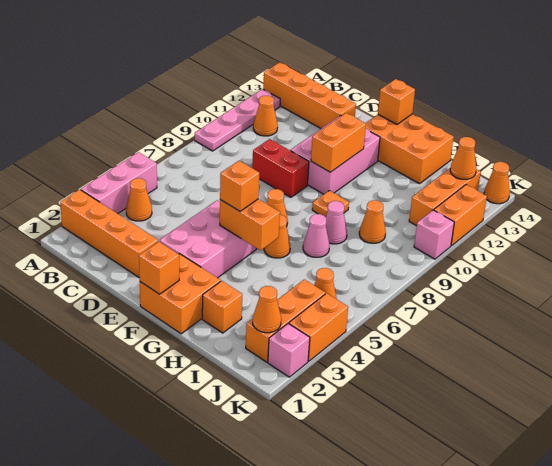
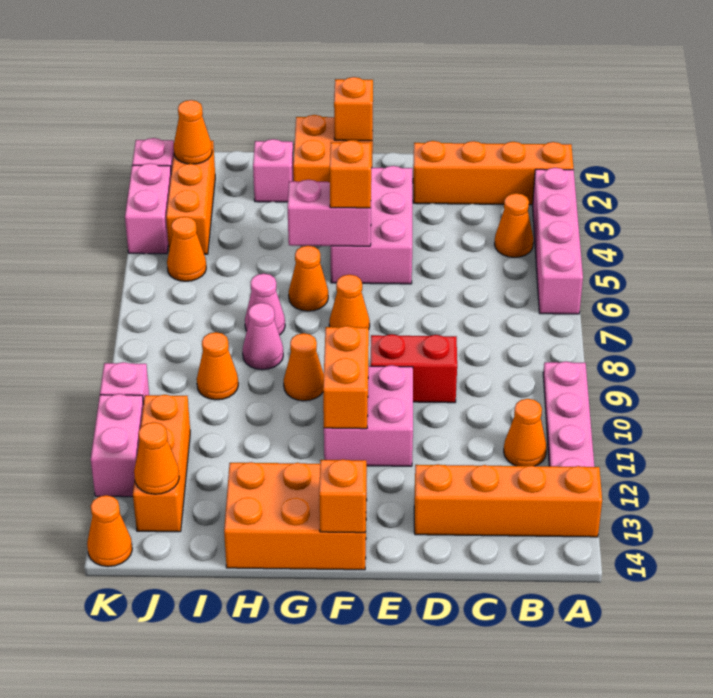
pink brick A3:A5 level 1 -> pink brick A3:A6 level 1
pink brick E10:F12 level 1 -> pink brick E10:F11 level 1
orange brick F5:G5 level 2 -> pink brick F5:G5 level 2
orange plate G9 level 1 -> orange cone G9 level 1
orange brick H2 level 1 -> pink brick H2 level 1
orange brick K3:K4 level 1 -> pink brick K3:K4 level 1
orange brick K11:K12 level 1 -> pink brick K11:K12 level 1

